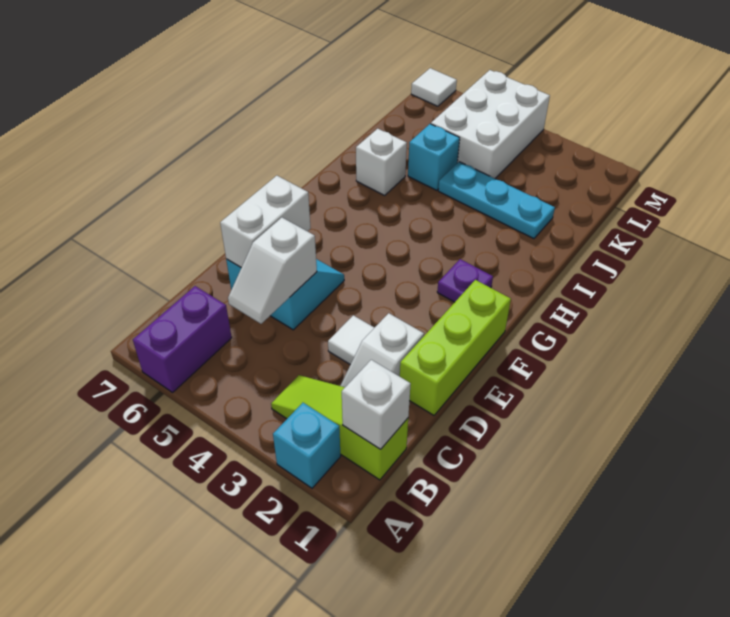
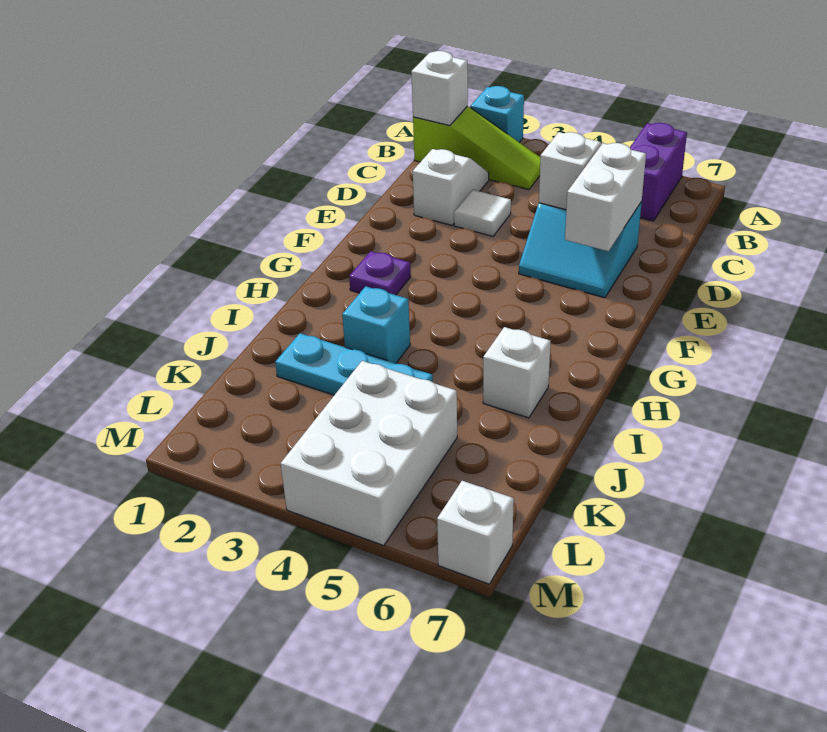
lime brick D1:F1 level 1 -> none
cyan brick J5 level 1 -> cyan brick I3 level 1
white tile M7 level 1 -> white brick M7 level 1

